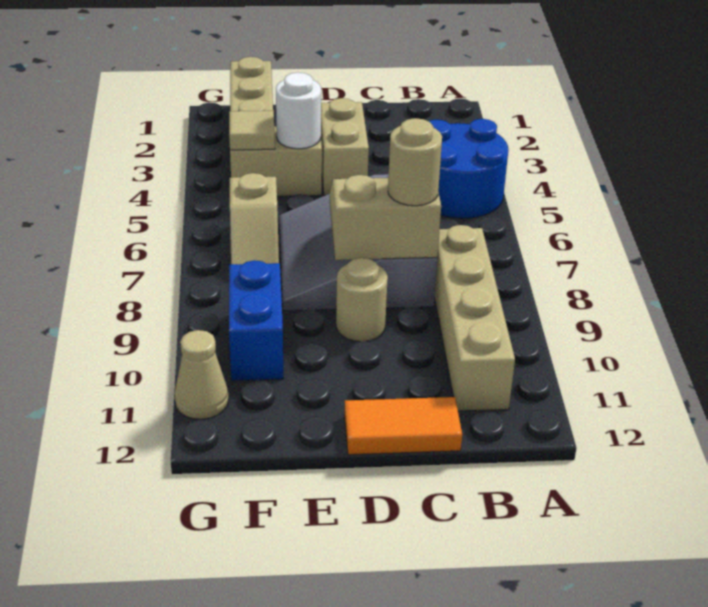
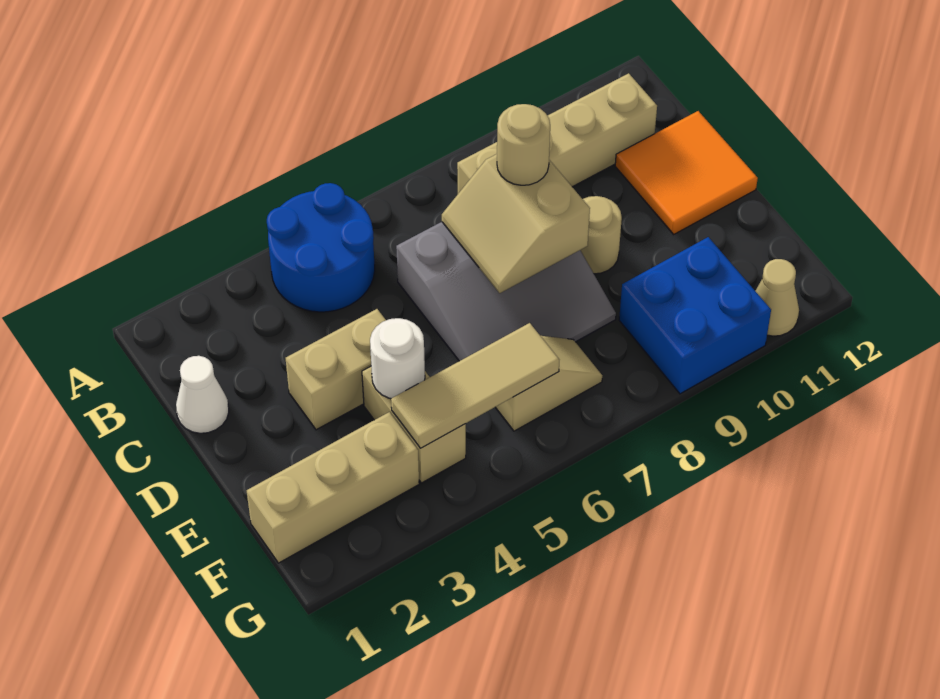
none -> white cone C1 level 1
orange tile C12:D12 level 1 -> orange tile C11:D12 level 1
tan tile F4 level 2 -> tan tile F4:F6 level 2
blue brick F9:F10 level 1 -> blue brick F9:G10 level 1

